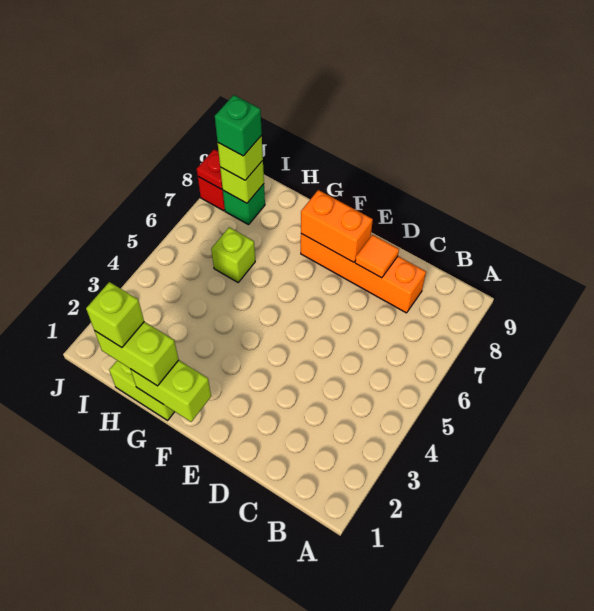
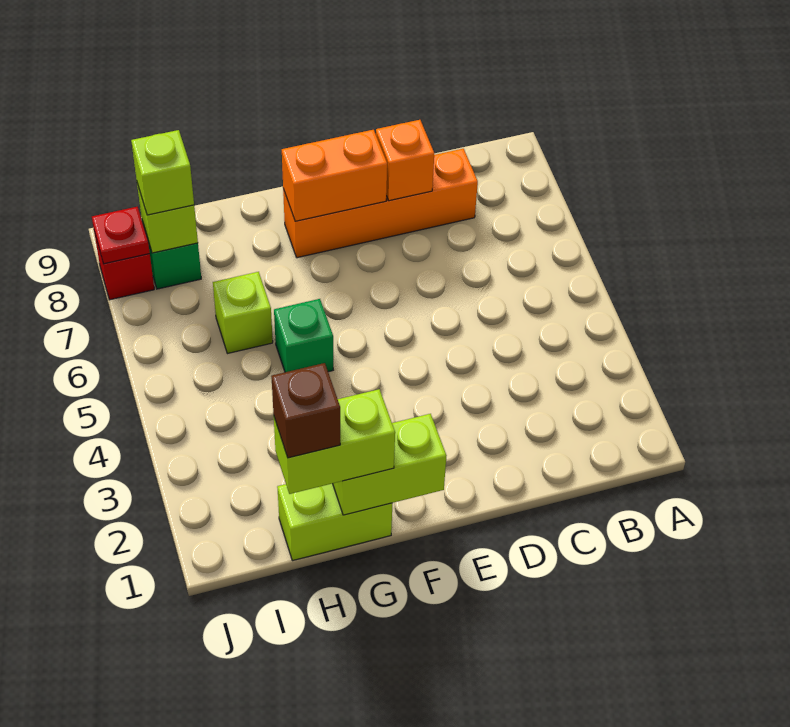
orange tile D8 level 2 -> orange brick D8 level 2
lime brick H1 level 4 -> brown brick H1 level 4
green brick I8 level 4 -> green brick G5 level 1

